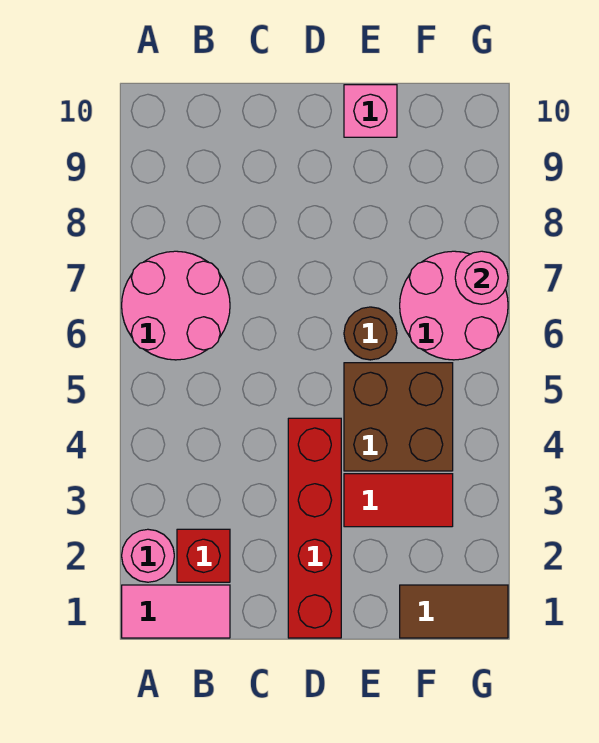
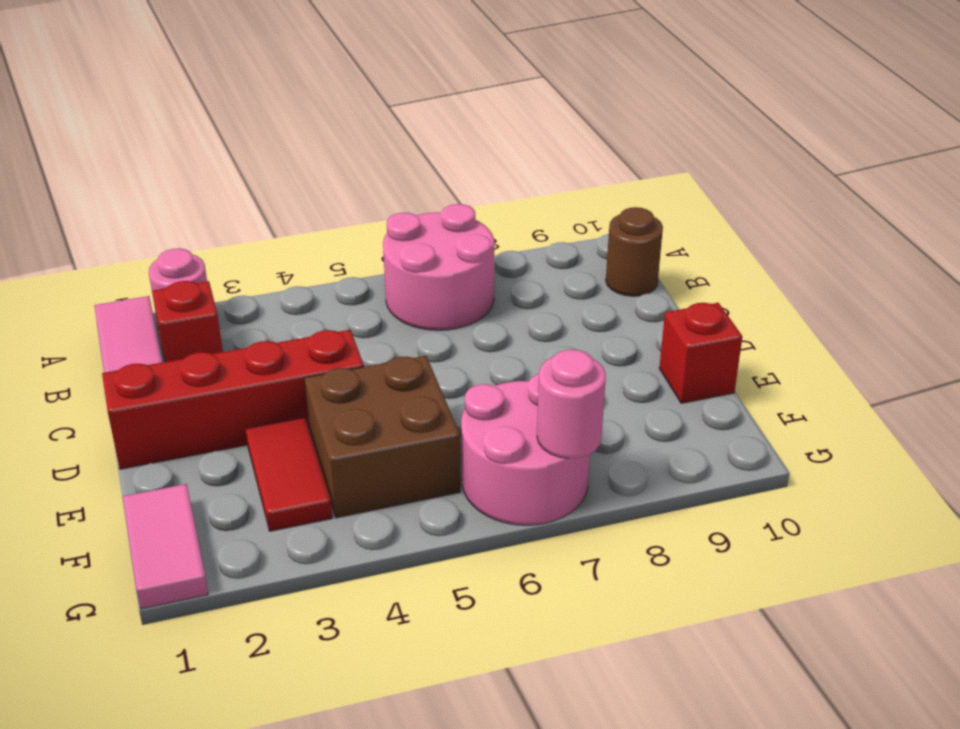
brown round brick E6 level 1 -> brown round brick B10 level 1
pink brick E10 level 1 -> red brick E10 level 1
brown tile F1:G1 level 1 -> pink tile F1:G1 level 1

